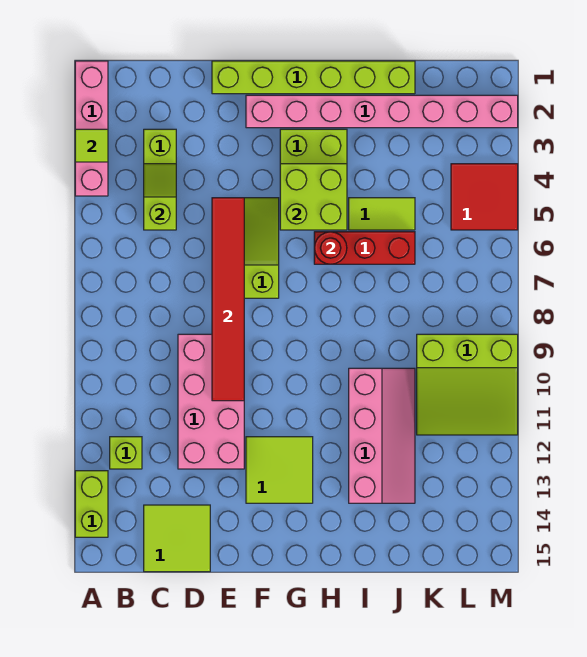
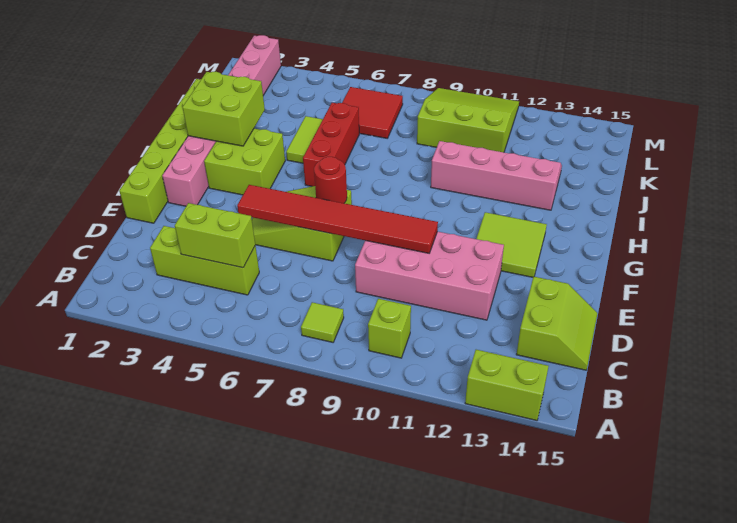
pink brick A1:A4 level 1 -> none
lime tile A3 level 2 -> lime tile B8 level 1
lime brick B12 level 1 -> lime brick B10 level 1
lime slope C4:C5 level 2 top 5 -> lime brick C4:C5 level 2
lime tile C14:D15 level 1 -> lime slope C14:D15 level 1 top 14
lime brick G4:H5 level 2 -> lime brick H2:I3 level 2
red round brick H6 level 2 -> red round brick F7 level 2
lime slope K9:M11 level 1 top 9 -> lime slope K9:M11 level 1 top K
red tile L4:M5 level 1 -> red tile K6:L7 level 1

